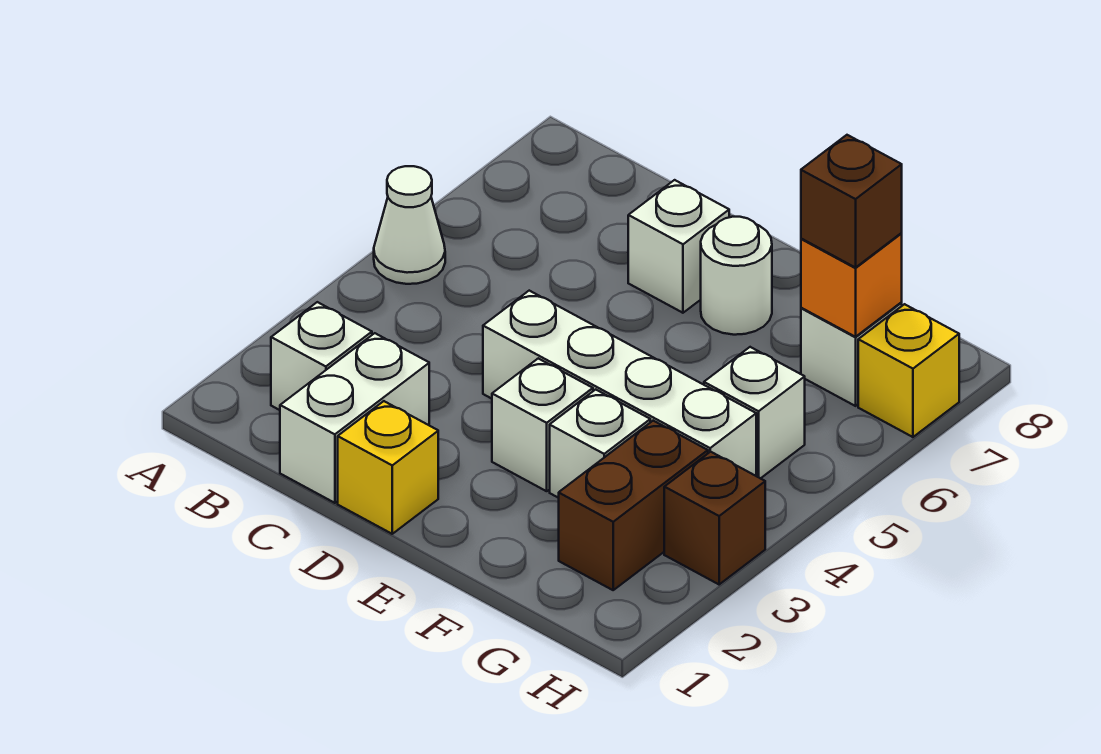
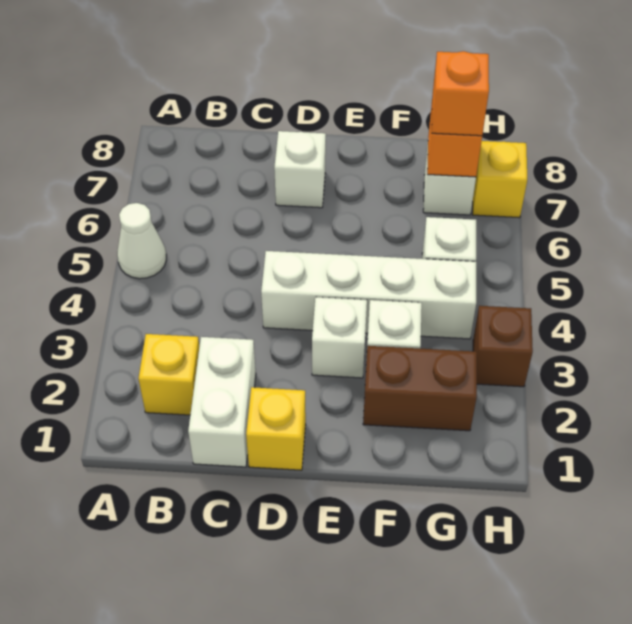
white brick B2 level 1 -> yellow brick B2 level 1
white round brick E7 level 1 -> none
brown brick G2:G3 level 1 -> brown brick F2:G2 level 1
brown brick G7 level 3 -> orange brick G7 level 3

